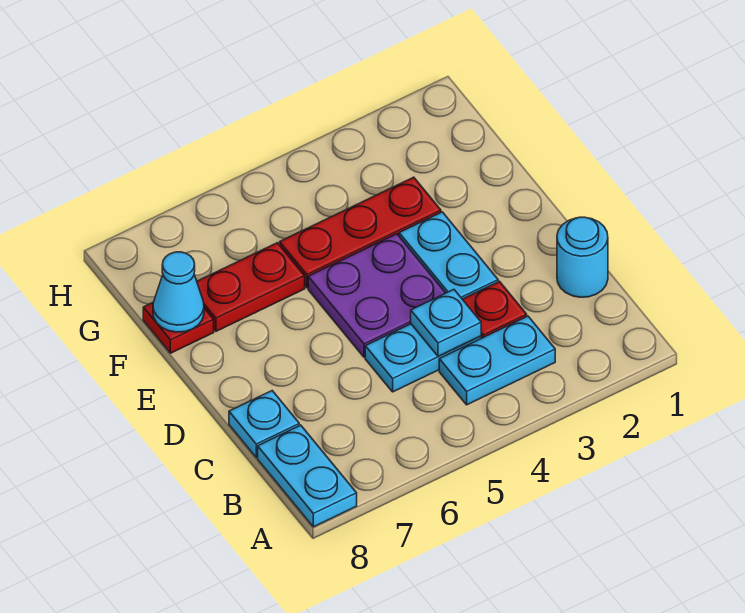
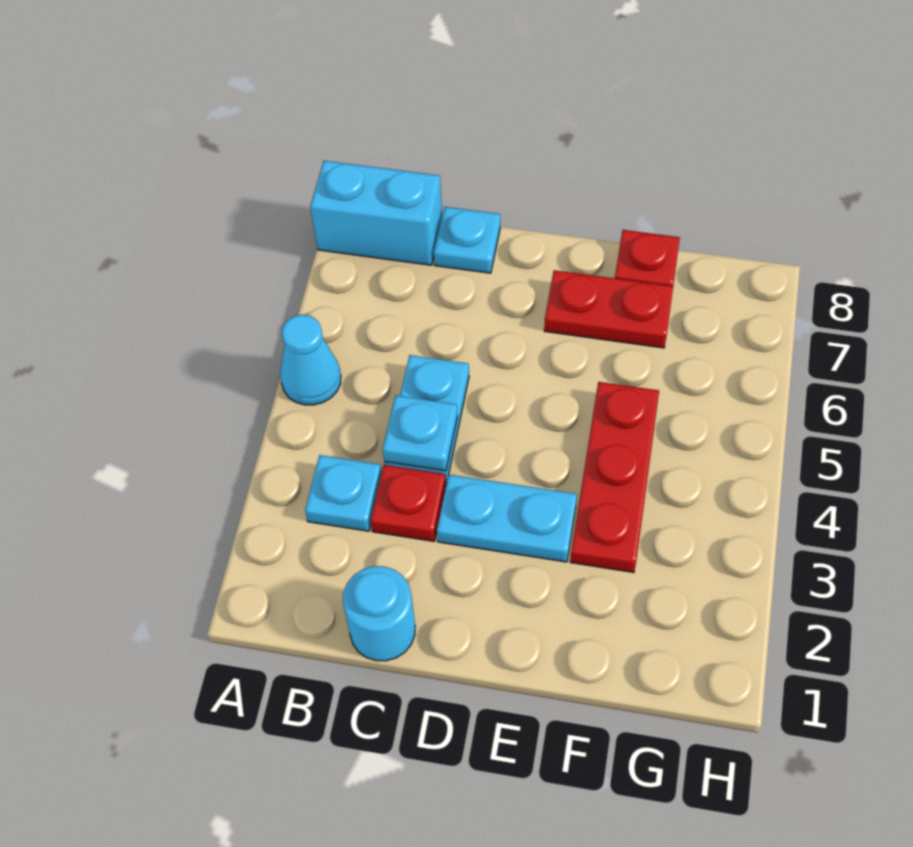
cyan plate A8:B8 level 1 -> cyan brick A8:B8 level 1
cyan plate B3:B4 level 1 -> cyan plate B3 level 1
purple plate D4:E5 level 1 -> none
red plate F6:F7 level 1 -> red plate E7:F7 level 1
cyan cone F8 level 2 -> cyan cone A5 level 1

